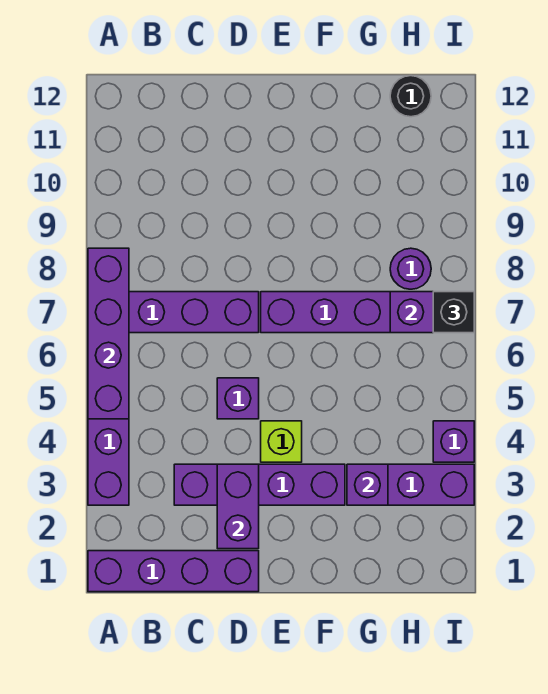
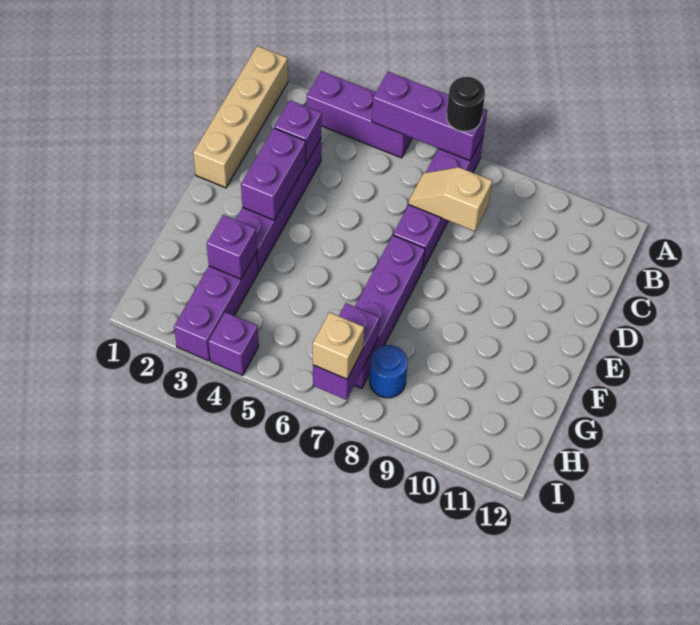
purple brick A1:D1 level 1 -> tan brick A1:D1 level 1
purple brick A5:A8 level 2 -> purple brick A5:A7 level 2
none -> tan slope C7:C8 level 2 top 8
purple brick D2:D3 level 2 -> purple brick D3:E3 level 2
purple brick D5 level 1 -> purple brick C3 level 2
lime brick E4 level 1 -> none
purple round brick H8 level 1 -> blue round brick H8 level 1
black round brick H12 level 1 -> black round brick A7 level 3
black brick I7 level 3 -> tan brick I7 level 3

